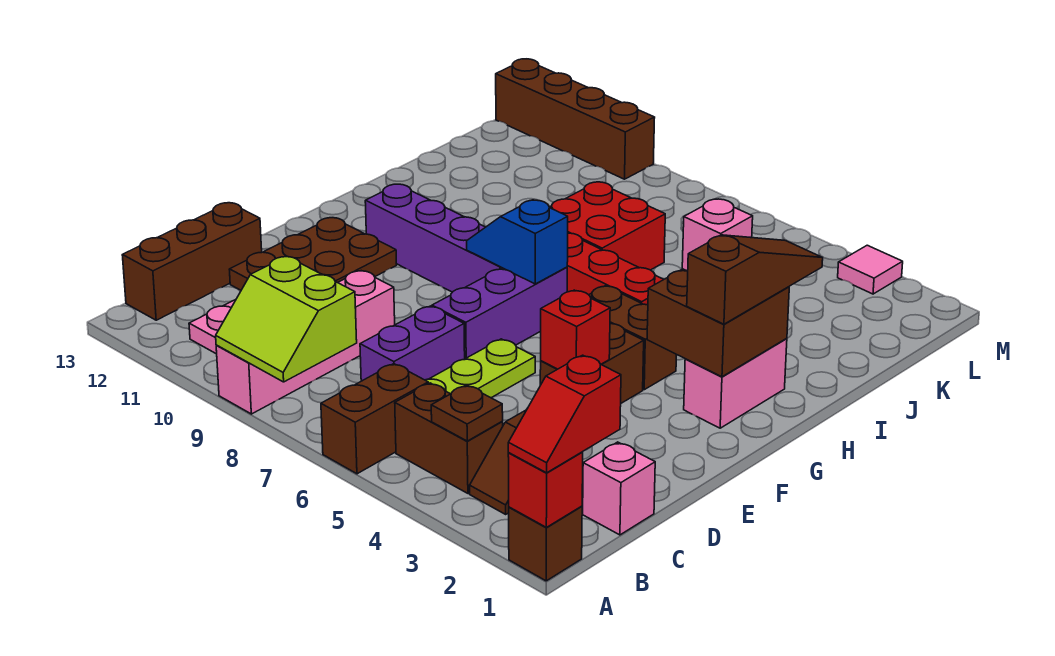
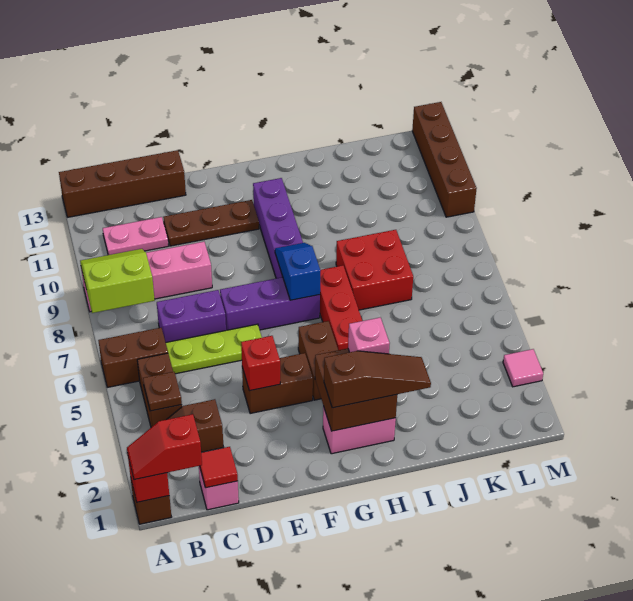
lime slope A8:B9 level 2 top B -> lime slope A8:B9 level 2 top 8
brown brick B13:D13 level 1 -> brown brick A13:D13 level 1
none -> red tile C1 level 2
brown plate D11:F12 level 1 -> brown plate D11:F11 level 1

